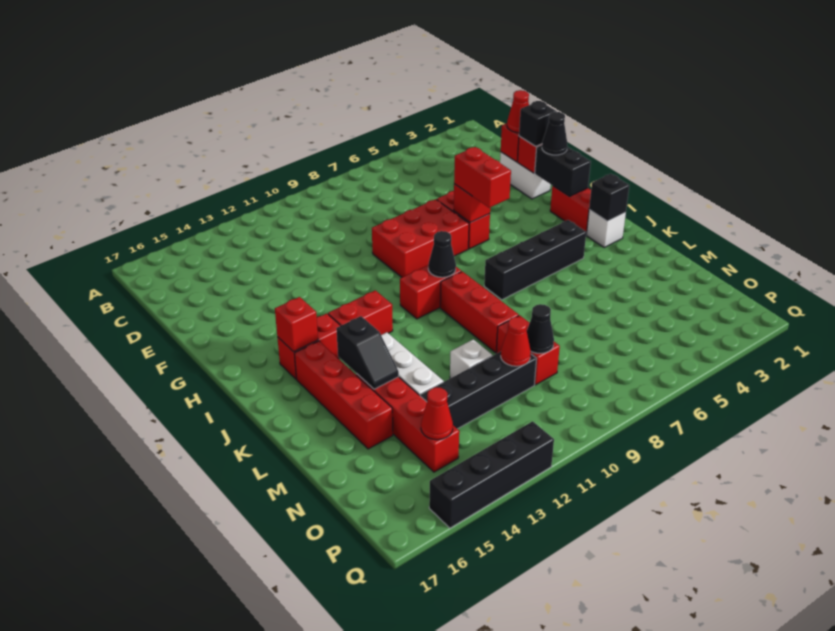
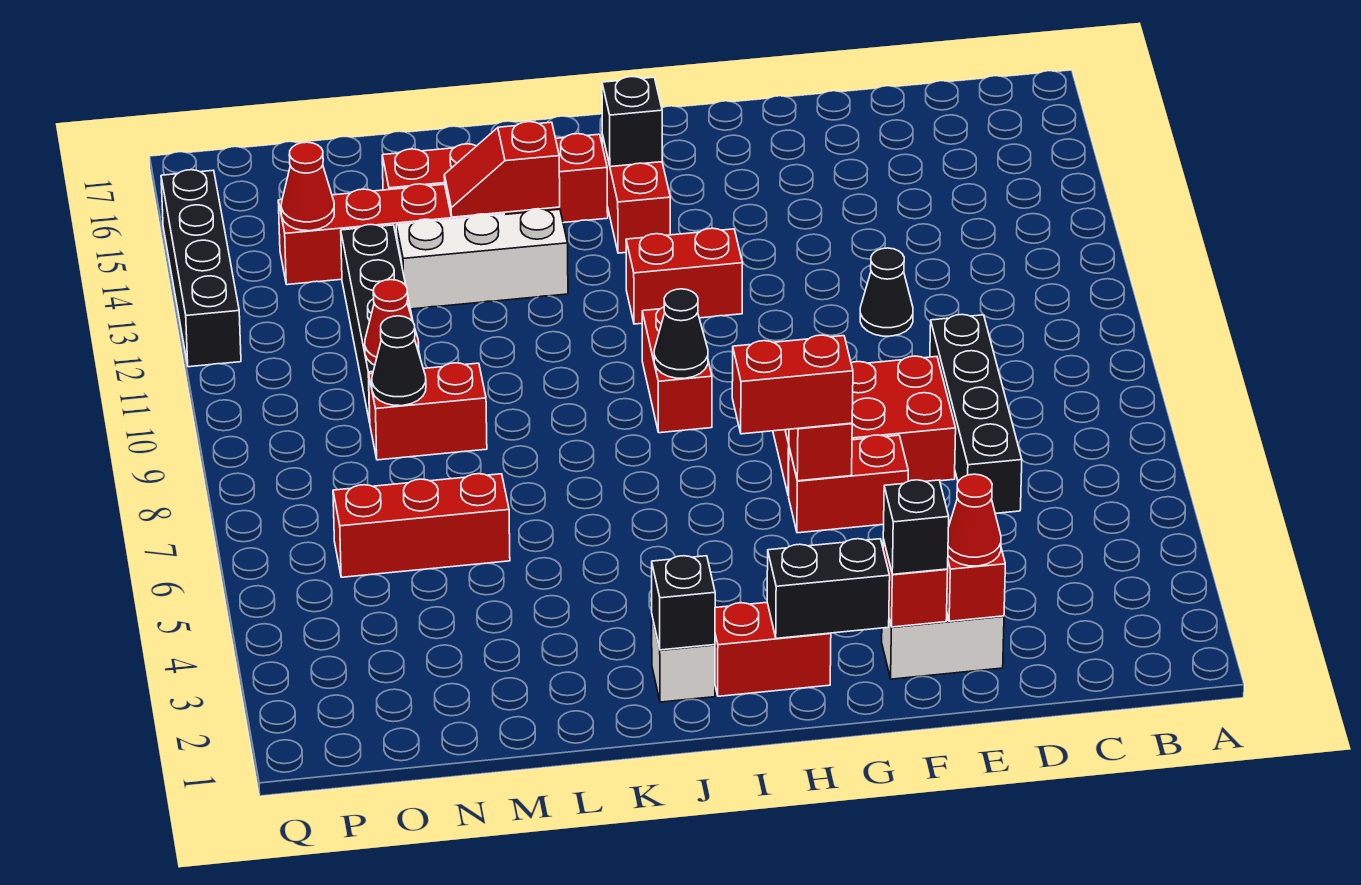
red brick F7:G9 level 1 -> red brick E7:G8 level 1
black cone G2 level 3 -> black cone E11 level 1
red brick I12:I13 level 1 -> red brick H12:I12 level 1
red brick I15 level 2 -> black brick I15 level 2
black brick J4:J7 level 1 -> black brick D6:D9 level 1
red brick J9:L9 level 1 -> red brick M6:O6 level 1
black slope K14:L14 level 2 top K -> red slope K14:L14 level 2 top K
white brick M11 level 1 -> none

